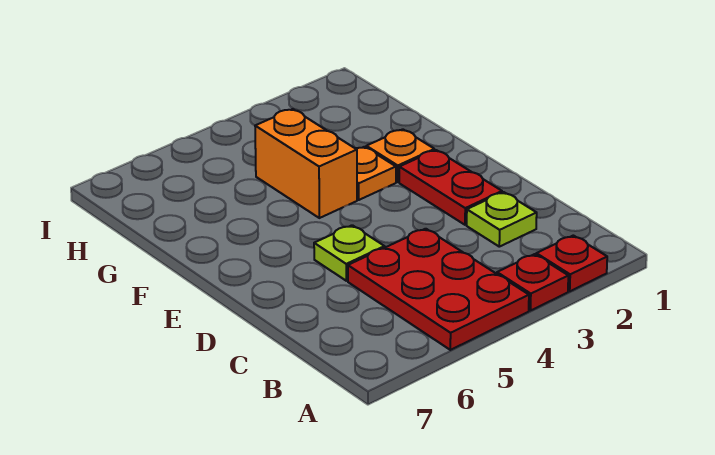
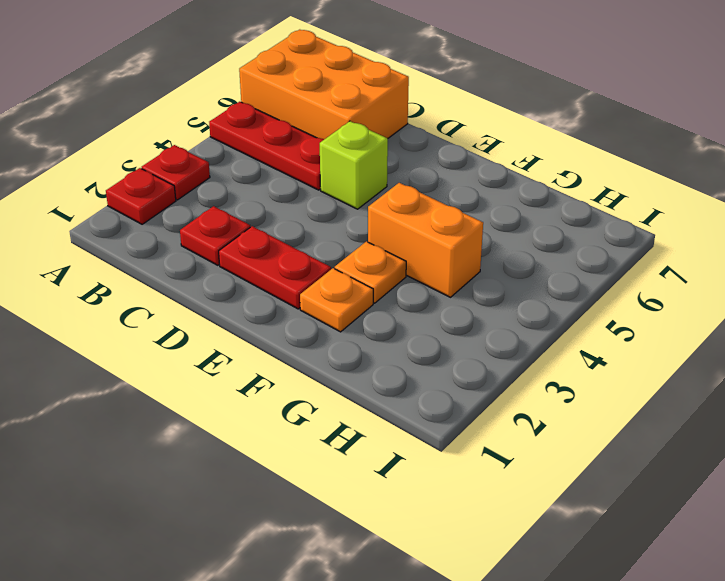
red plate A4:C5 level 1 -> red plate A5:C5 level 1
none -> orange brick A6:C7 level 1
lime plate C2 level 1 -> red plate C2 level 1
lime plate D5 level 1 -> lime brick D5 level 1

